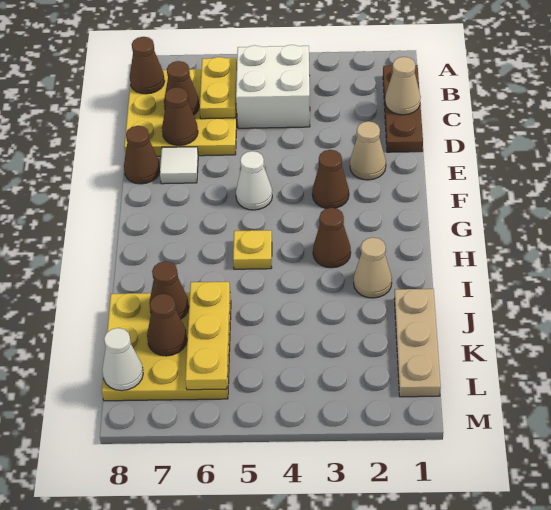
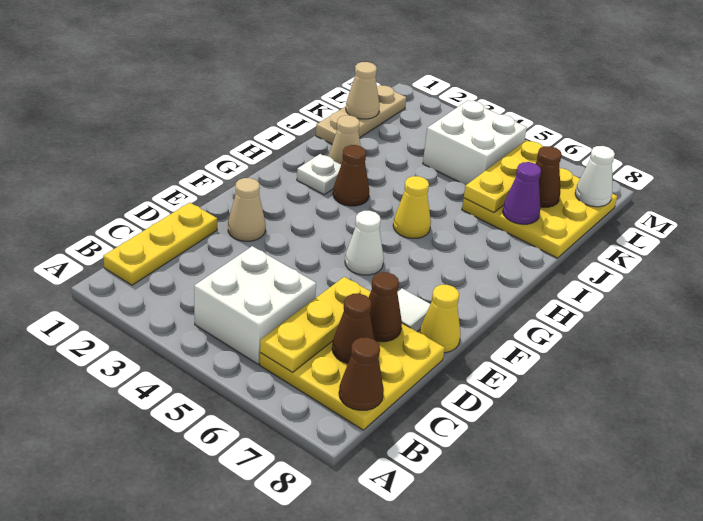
brown plate B1:D1 level 1 -> yellow plate B1:D1 level 1
yellow plate B6:C6 level 2 -> yellow plate B6:D6 level 2
tan cone C1 level 2 -> tan cone K1 level 2
brown cone E8 level 1 -> yellow cone E8 level 1
brown cone F3 level 1 -> none
none -> white plate H2 level 1
yellow plate H5 level 1 -> yellow cone H5 level 1
brown cone J7 level 2 -> purple cone J7 level 2
none -> white brick K4:L5 level 1

